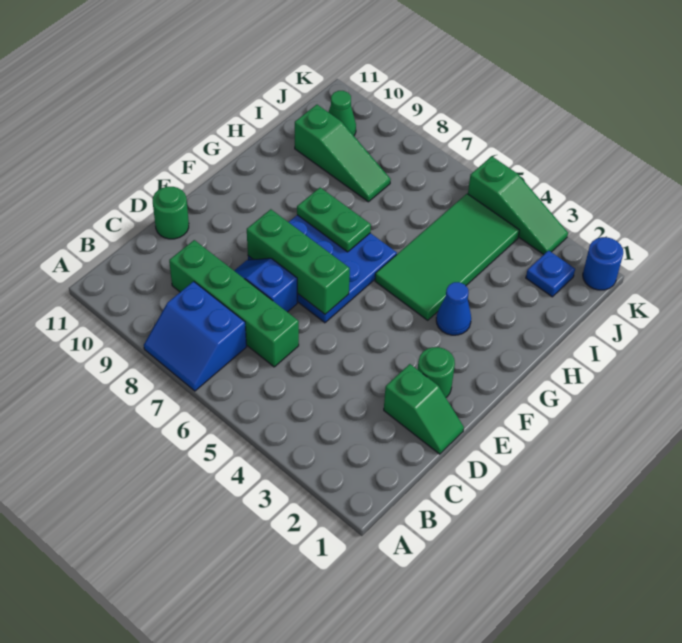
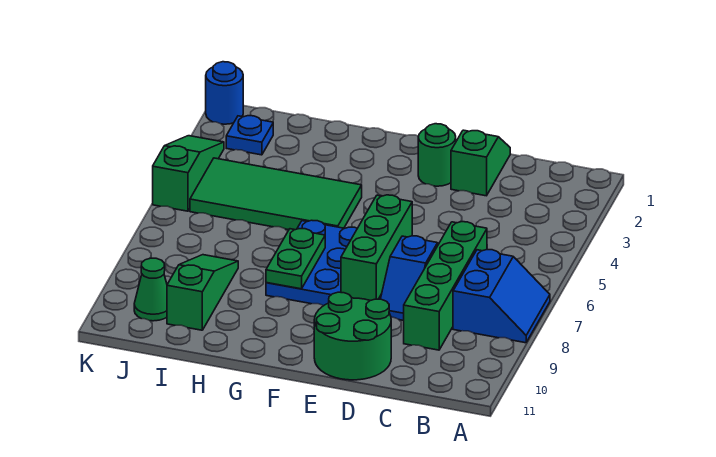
green round brick D11 level 1 -> green round brick D10:E11 level 1
blue cone G3 level 1 -> none

